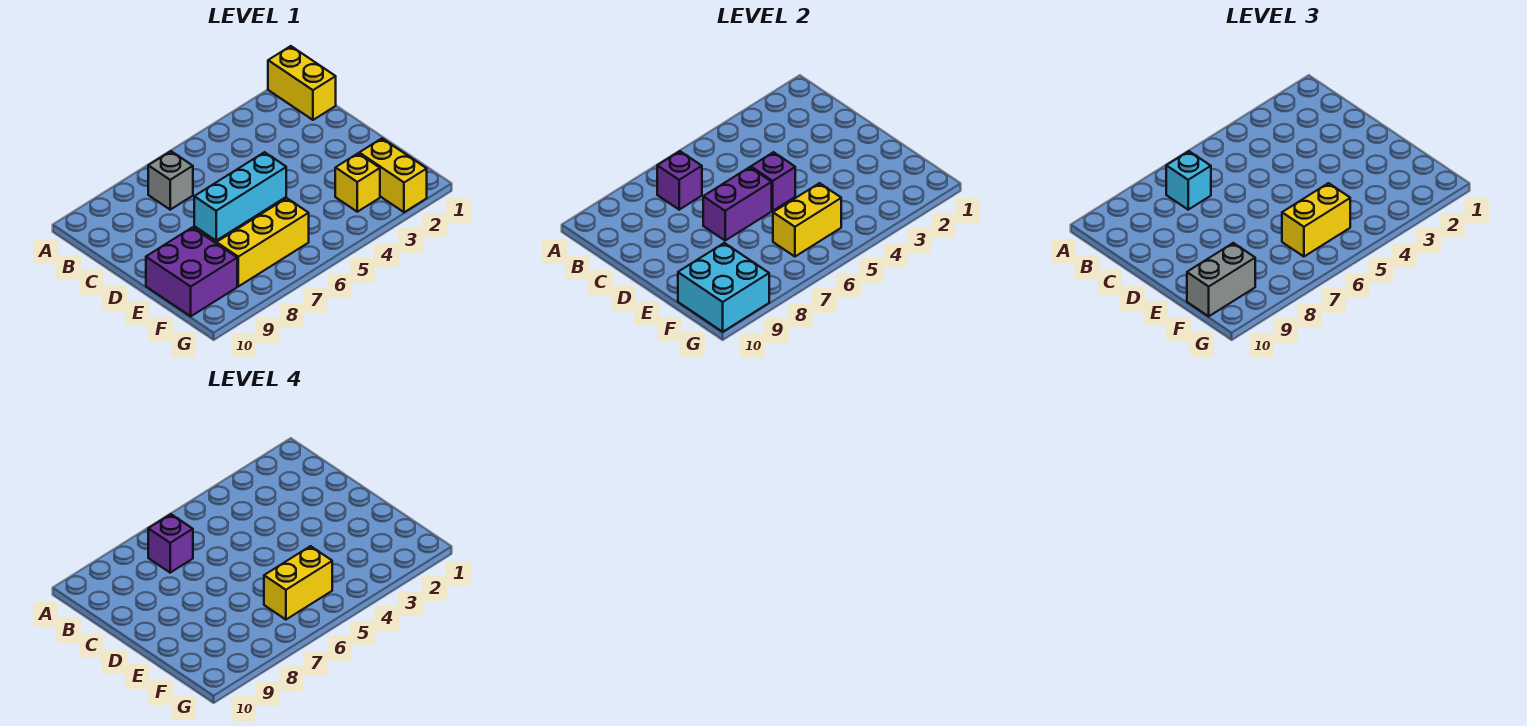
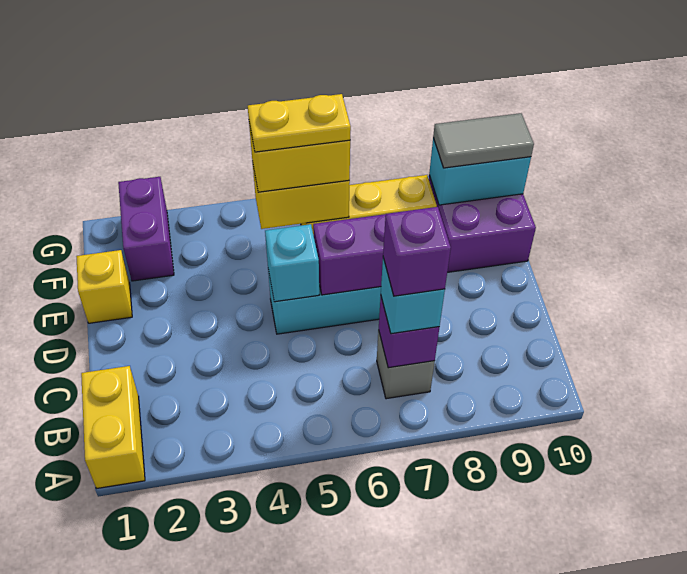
purple brick D5 level 2 -> cyan brick D5 level 2
yellow brick F2:G2 level 1 -> purple brick F2:G2 level 1
yellow brick F3 level 1 -> yellow brick E1 level 1
yellow brick F5:F6 level 4 -> yellow plate F5:F6 level 4
cyan brick F9:G10 level 2 -> cyan brick F9:F10 level 2
grey brick F9:F10 level 3 -> grey tile F9:F10 level 3

